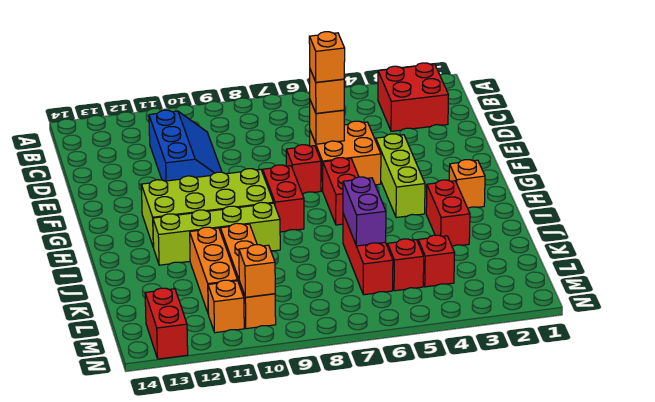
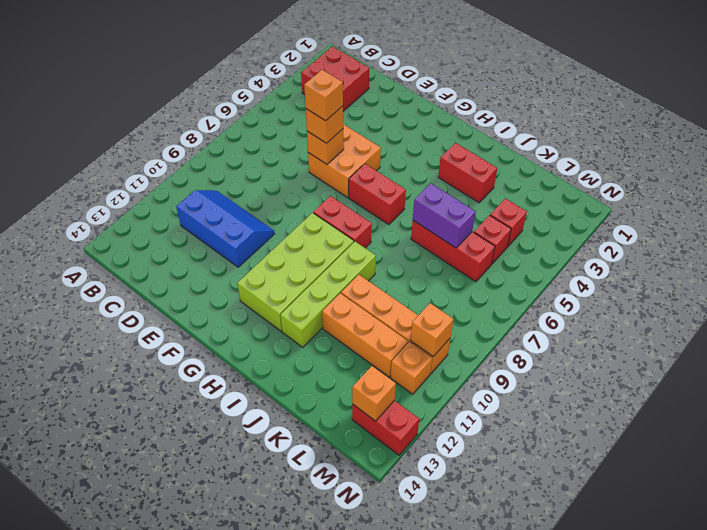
lime brick F4:H4 level 1 -> none
red brick F7 level 1 -> none
orange brick H2 level 1 -> orange brick M13 level 2

